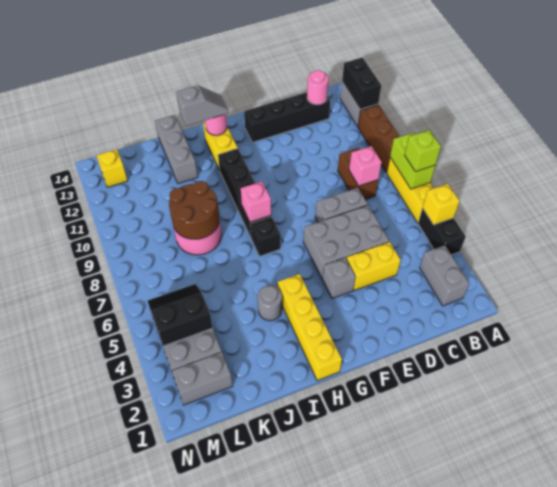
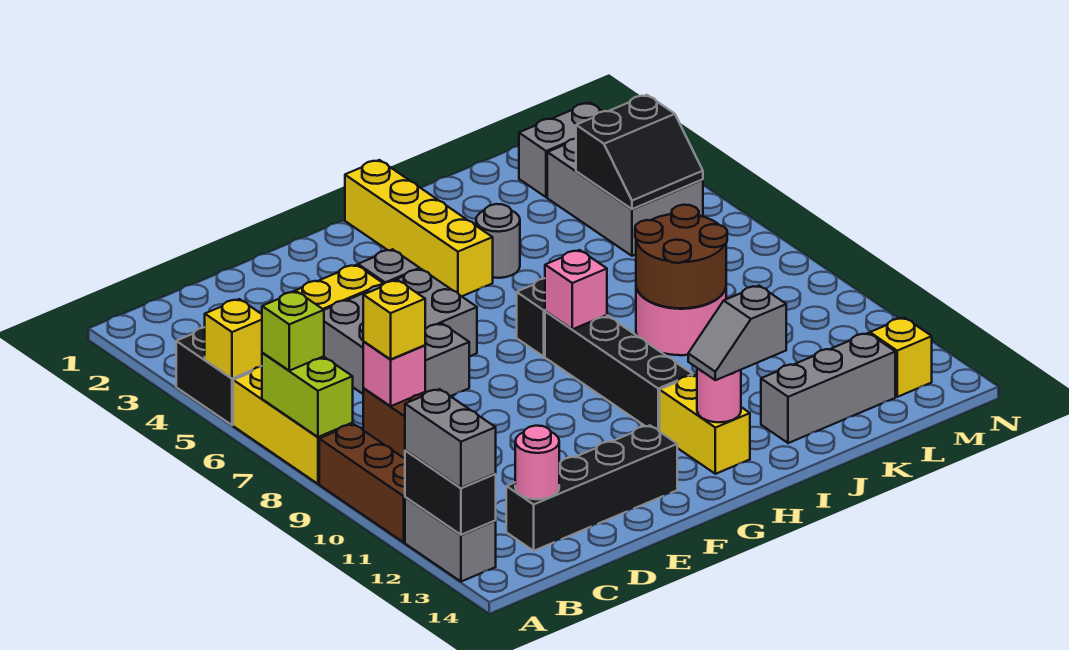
grey brick B2:B3 level 1 -> grey brick A12:A13 level 3
none -> yellow brick C8 level 3
grey brick J12:J14 level 1 -> grey brick J13:L13 level 1

